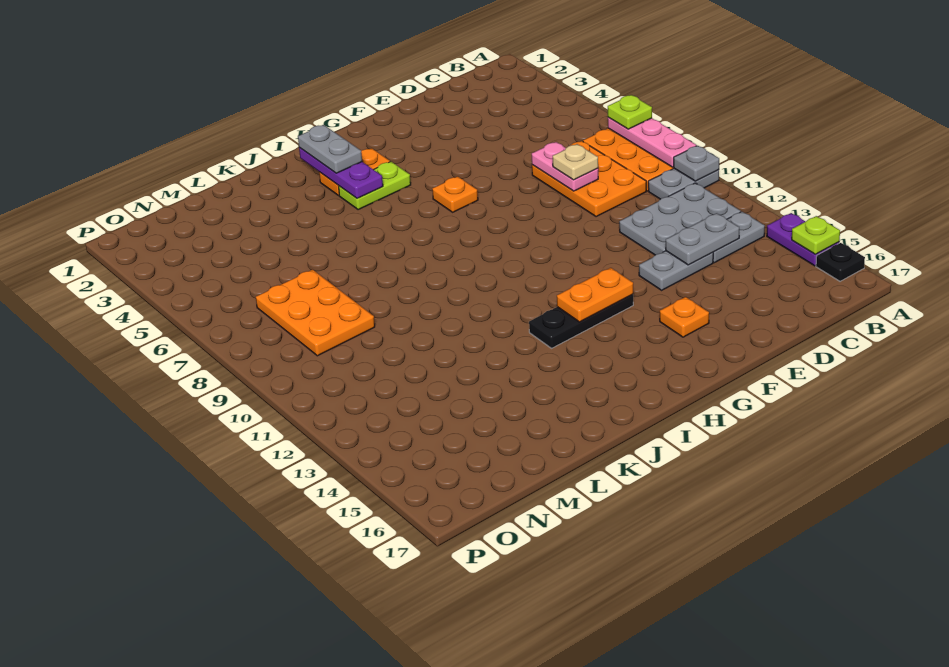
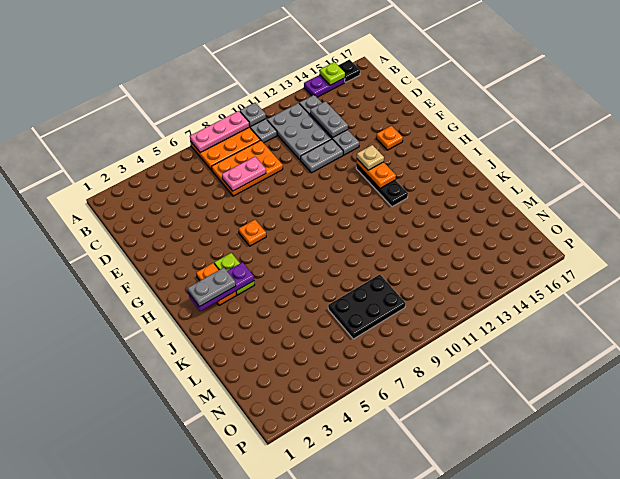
lime plate A7 level 3 -> none
tan plate D8 level 3 -> tan plate G13 level 3
none -> grey plate E11:E12 level 1
orange plate M7:N9 level 1 -> black plate M7:N9 level 1

